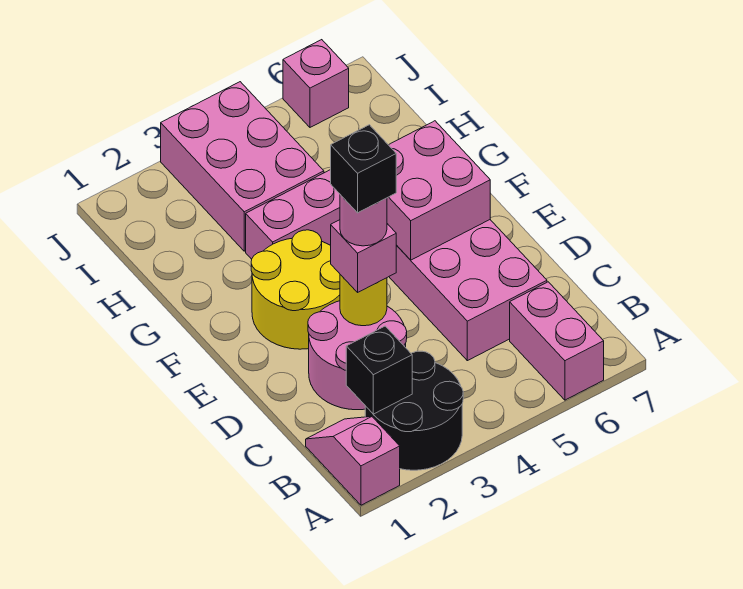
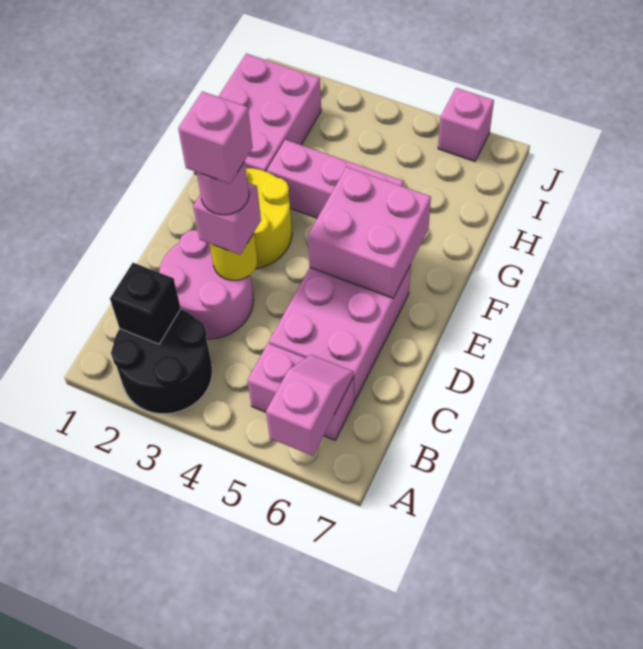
pink slope A1:B1 level 1 top A -> pink slope A6:B6 level 2 top A
pink brick A6:B6 level 1 -> pink brick B5:B6 level 1
black brick D3 level 5 -> pink brick D3 level 5
pink brick H3:J4 level 1 -> pink brick G1:I2 level 1

